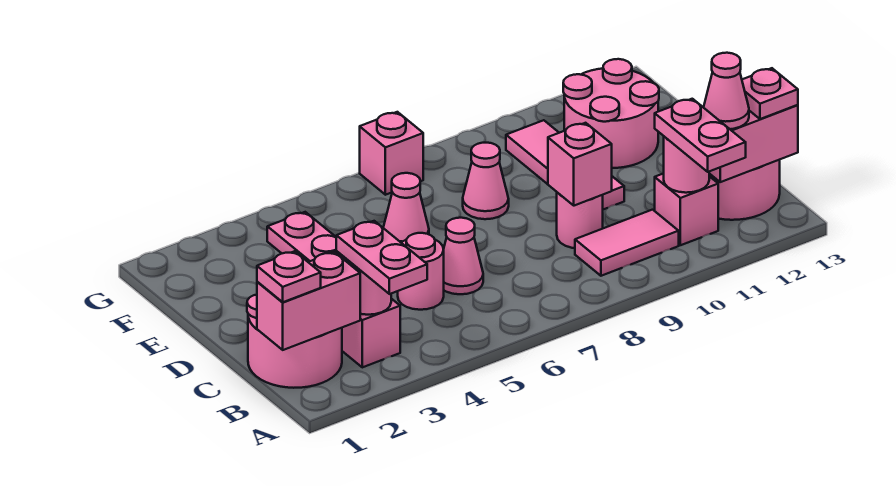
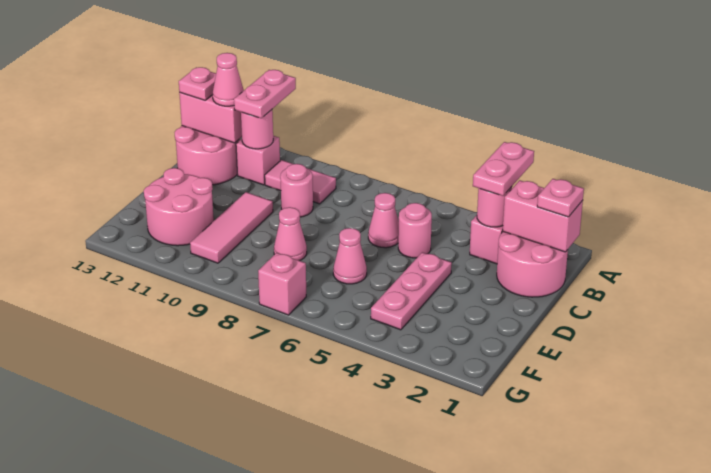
pink brick C9 level 2 -> none

